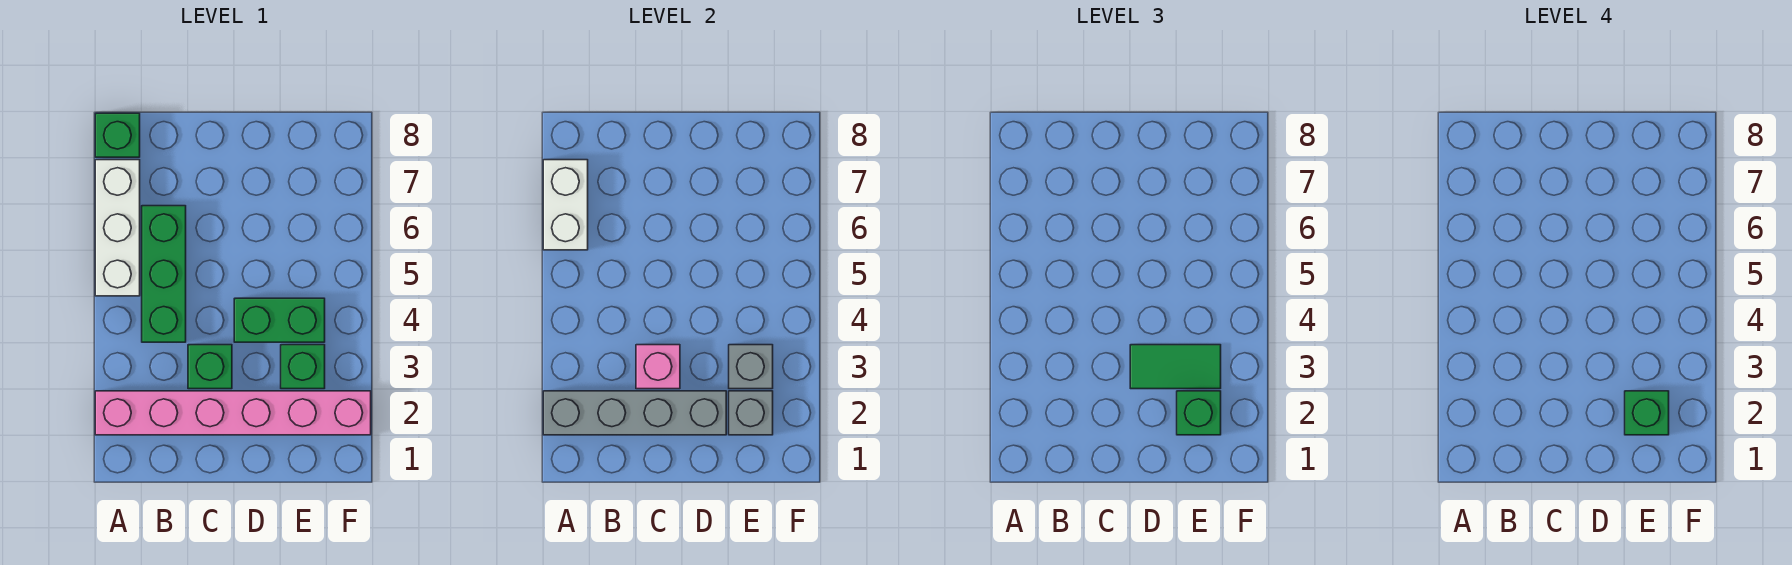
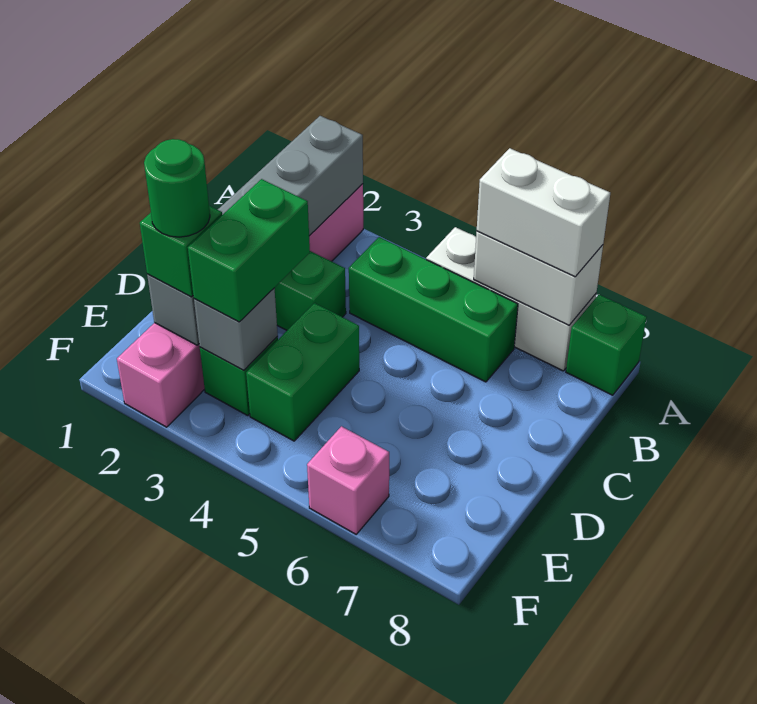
none -> white brick A6:A7 level 3
pink brick C3 level 2 -> pink brick F6 level 1
green tile D3:E3 level 3 -> green brick D3:E3 level 3
green brick E2 level 4 -> green round brick E2 level 4

